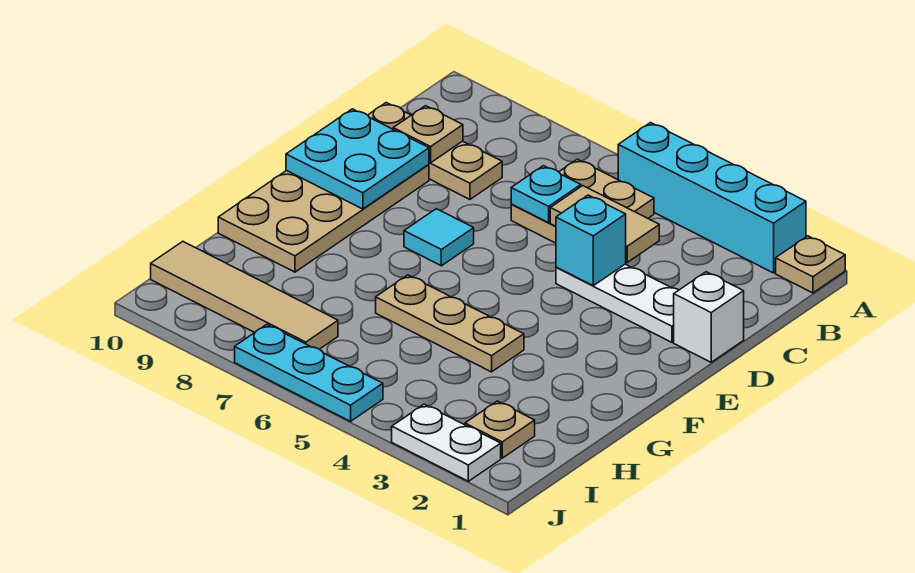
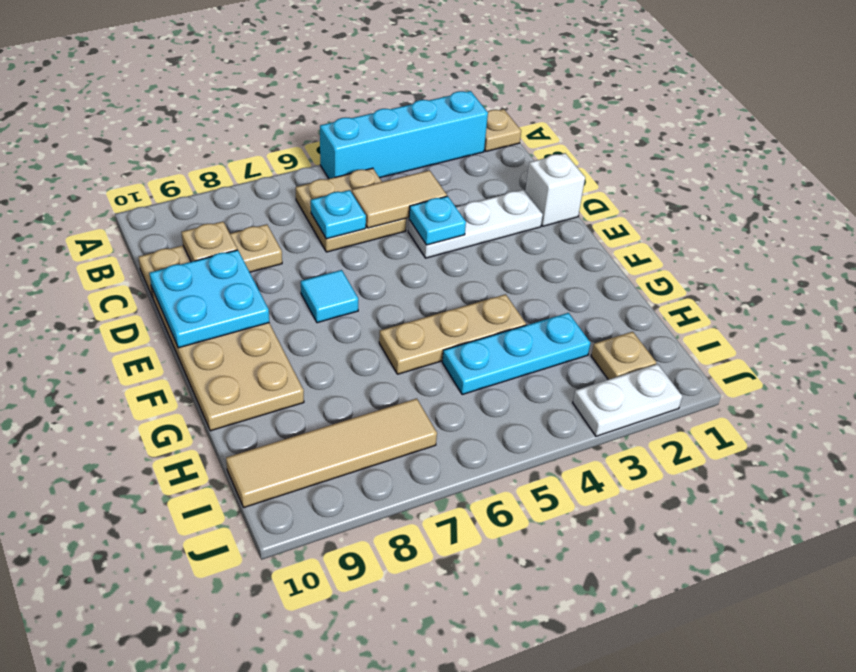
cyan brick D4 level 2 -> cyan plate D4 level 2
cyan plate J5:J7 level 1 -> cyan plate H3:H5 level 1

